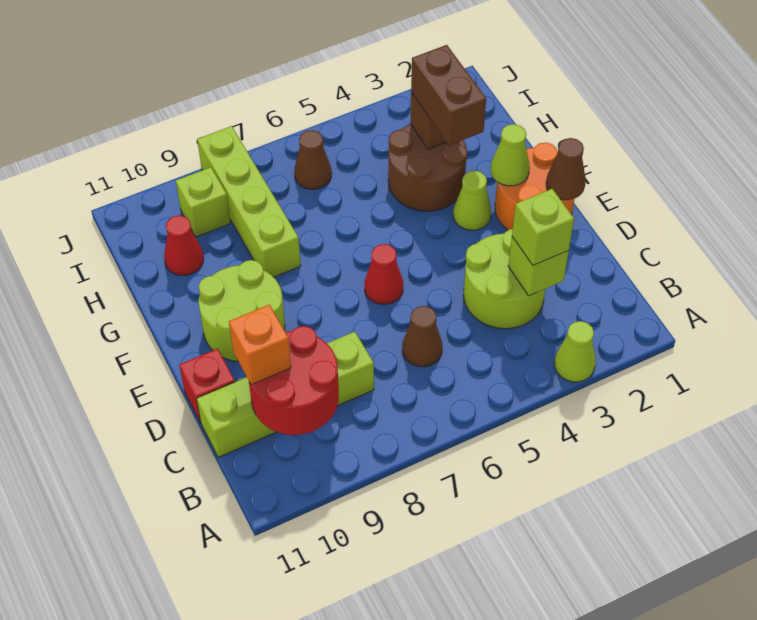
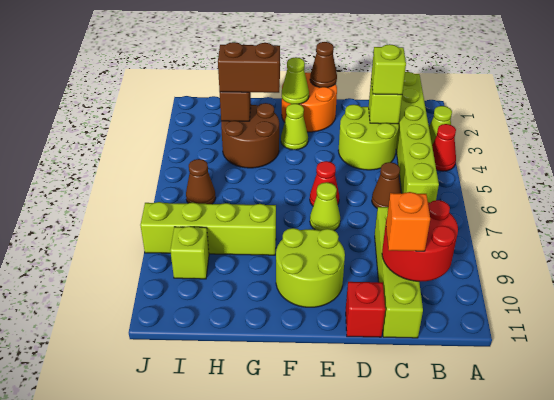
none -> lime brick B1:B6 level 1
none -> lime cone E7 level 1
red cone H10 level 1 -> red cone A4 level 1

